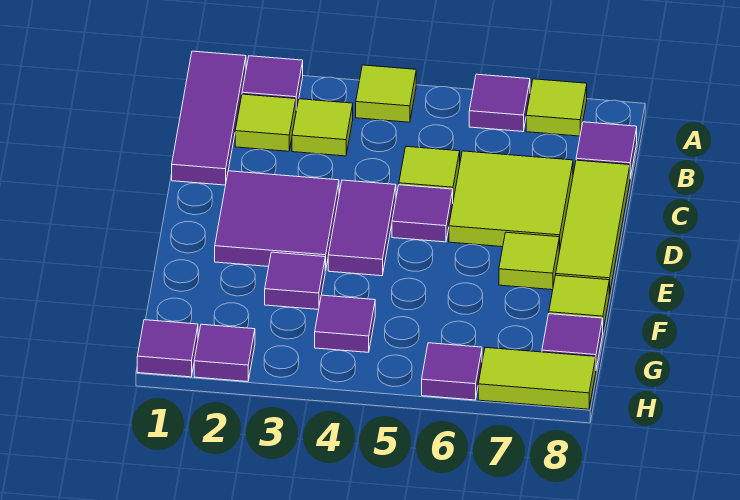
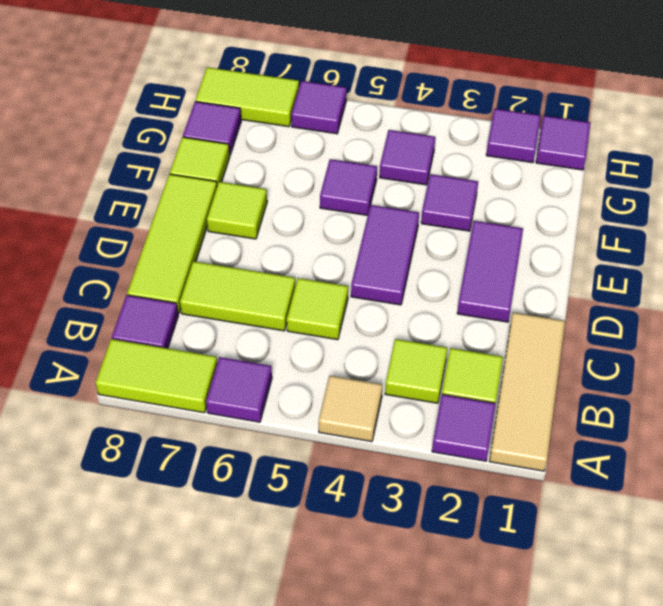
purple tile A1:C1 level 1 -> tan tile A1:C1 level 1
lime tile A4 level 1 -> tan tile A4 level 1
lime tile A7 level 1 -> lime tile A7:A8 level 1
lime tile C6:D7 level 1 -> lime tile C6:C7 level 1
purple tile D2:E3 level 1 -> purple tile D2:E2 level 1
purple tile D5 level 1 -> purple tile F5 level 1

